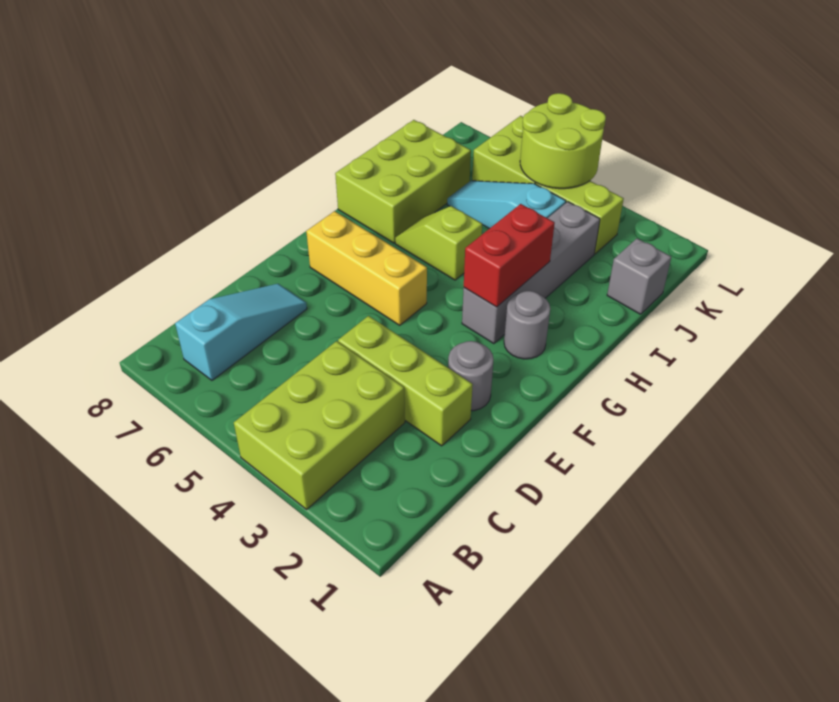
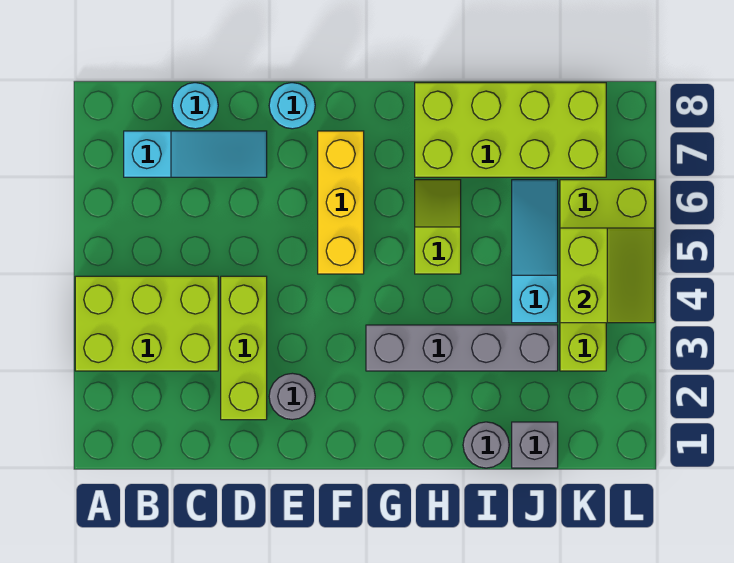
none -> cyan round brick C8 level 1
none -> cyan round brick E8 level 1
grey round brick G2 level 1 -> grey round brick I1 level 1
red brick G3:H3 level 2 -> none
lime brick H7:J8 level 1 -> lime brick H7:K8 level 1
lime round brick K4:L5 level 2 -> lime slope K4:L5 level 2 top K

